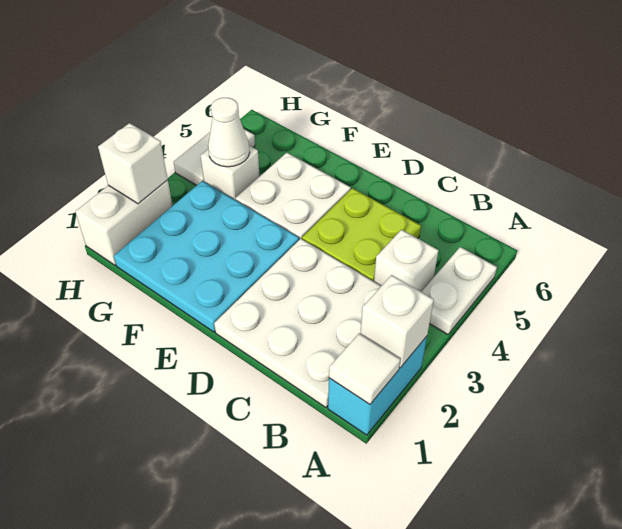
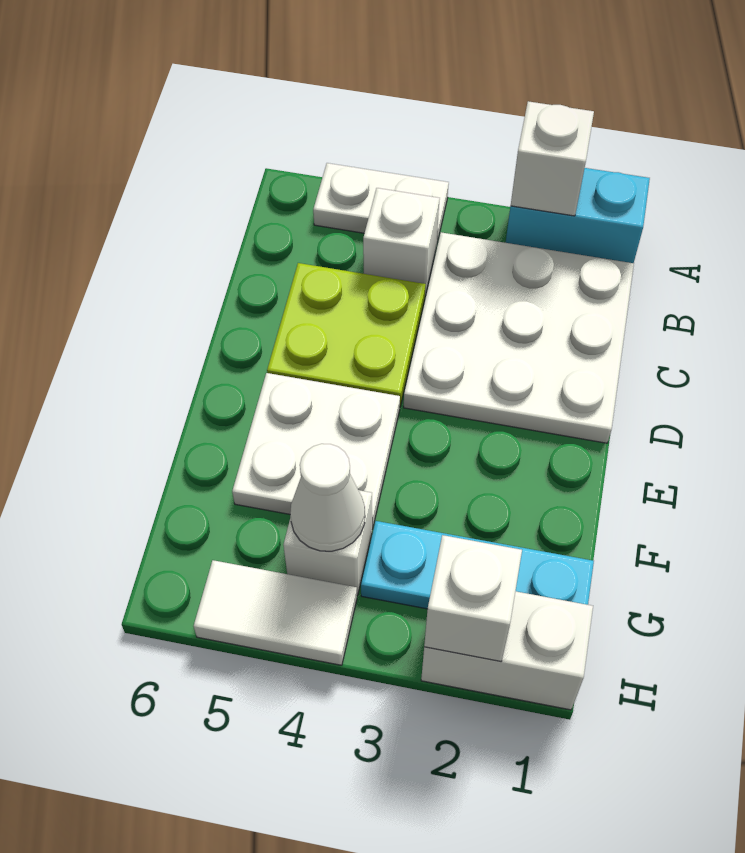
white tile A1 level 2 -> none
cyan plate E1:G3 level 1 -> cyan plate G1:G3 level 1

